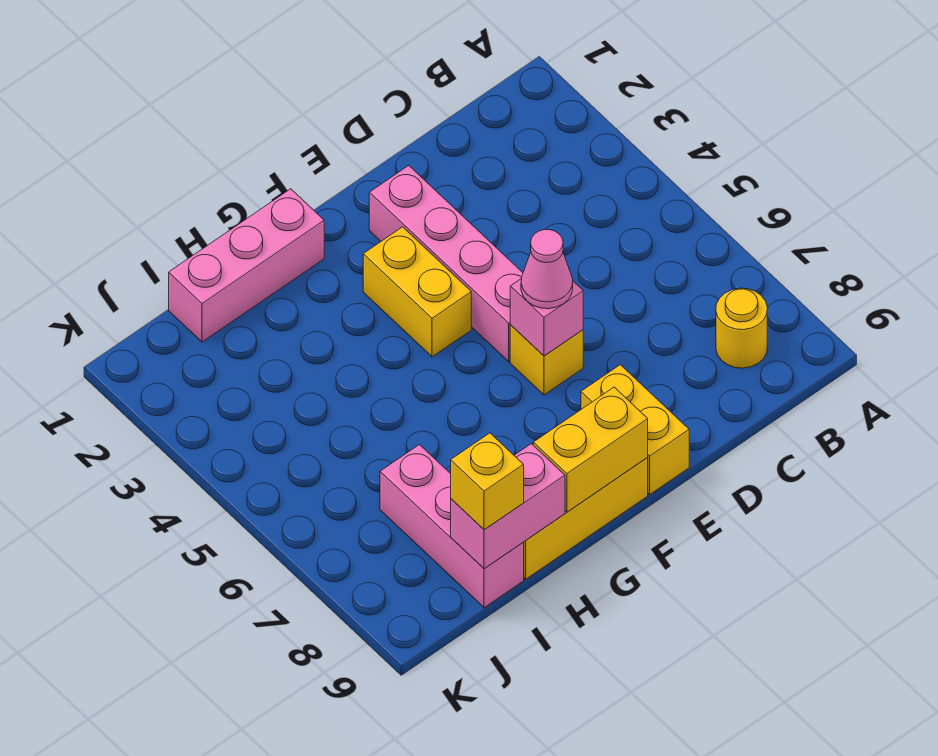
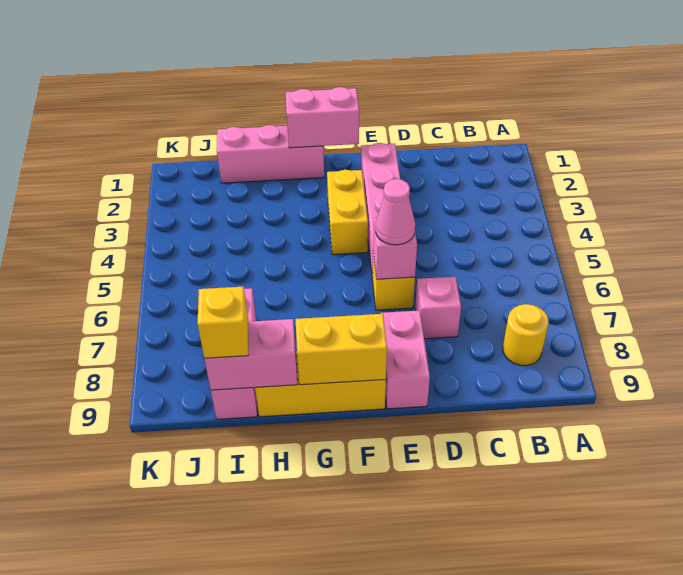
none -> pink brick D7 level 1
yellow brick E8:E9 level 1 -> pink brick E8:E9 level 1
none -> pink brick F1:G1 level 2

